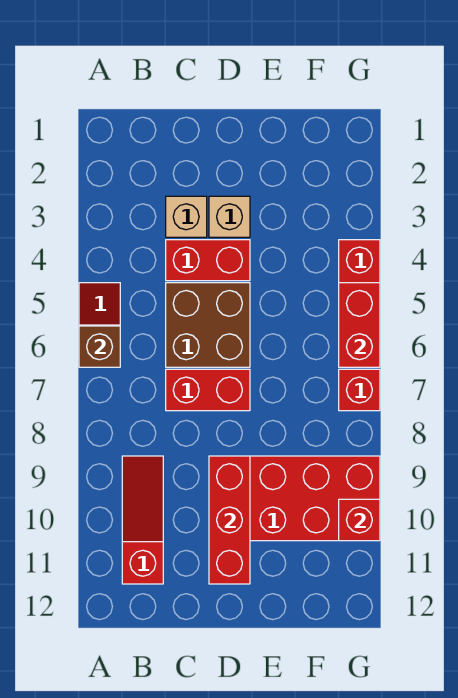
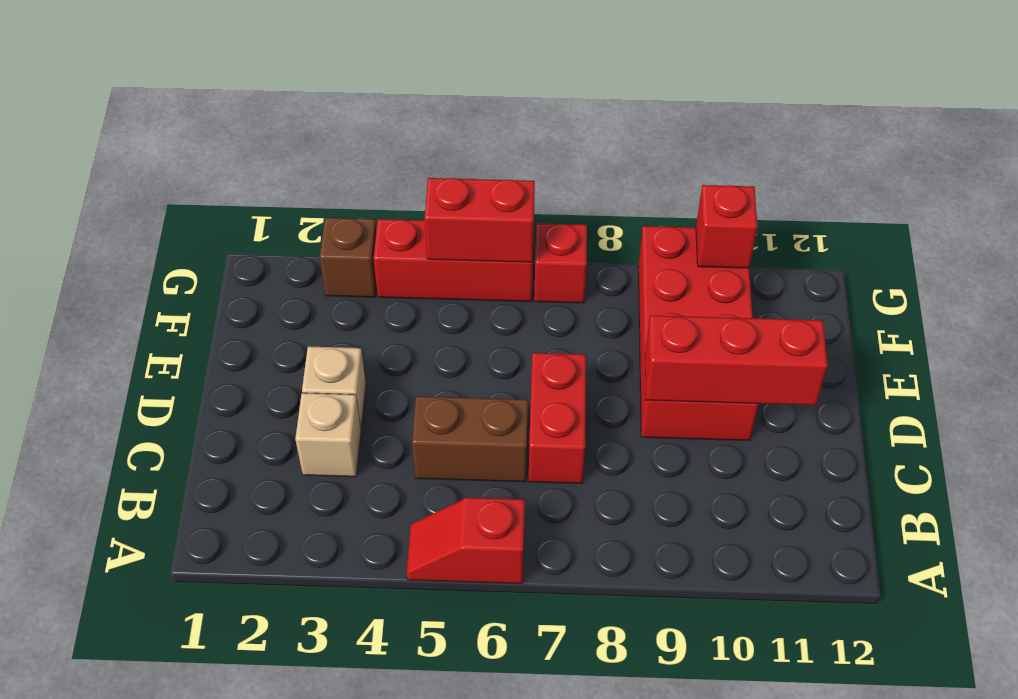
brown brick A6 level 2 -> brown brick G3 level 1
red slope B9:B11 level 1 top 11 -> none
red brick C4:D4 level 1 -> none
brown brick C5:D6 level 1 -> brown brick C5:C6 level 1

